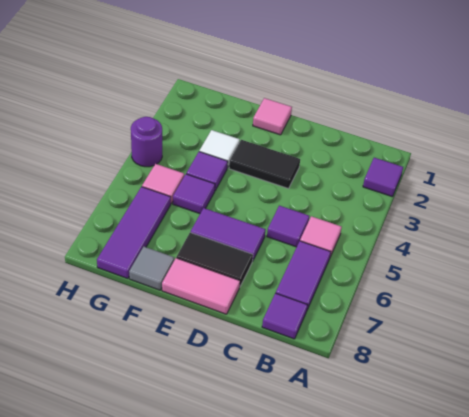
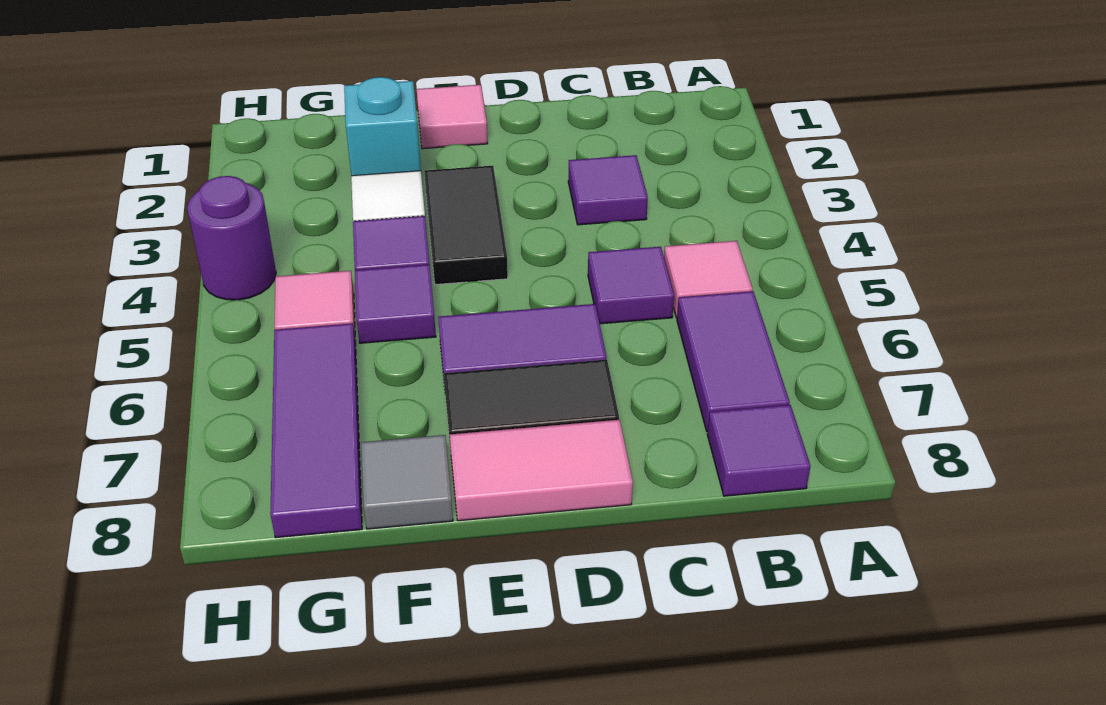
purple tile A2 level 1 -> purple tile C3 level 1
black tile D3:E3 level 1 -> black tile E3:E4 level 1
none -> cyan brick F2 level 1

